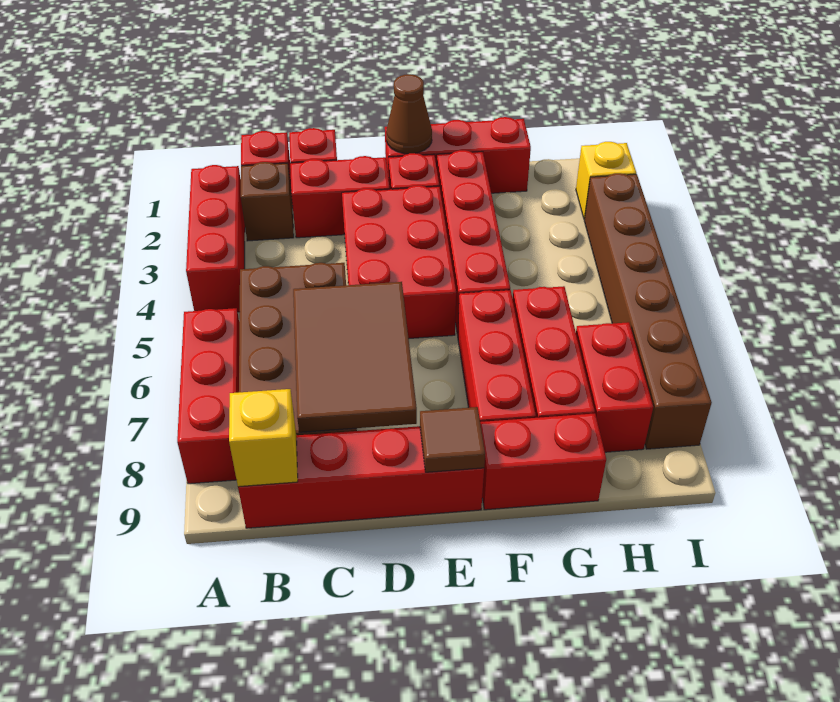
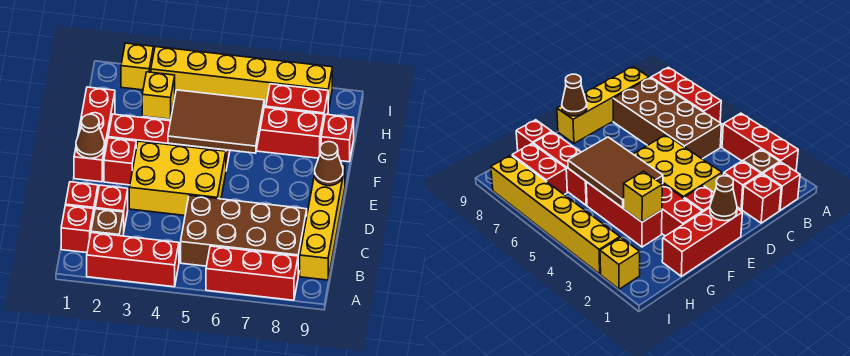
red brick B9:E9 level 1 -> yellow brick B9:E9 level 1
yellow brick B9 level 2 -> yellow brick G3 level 2
red brick C2:D2 level 1 -> red brick C2 level 1
brown tile C6:D8 level 2 -> brown tile F4:G6 level 2
red brick D3:E5 level 1 -> yellow brick D3:E5 level 1
brown tile E9 level 2 -> brown cone E9 level 2
red brick F6:F8 level 1 -> red brick G3:G5 level 1
red brick F9:G9 level 1 -> red brick G9 level 1
brown brick I3:I8 level 1 -> yellow brick I3:I8 level 1

